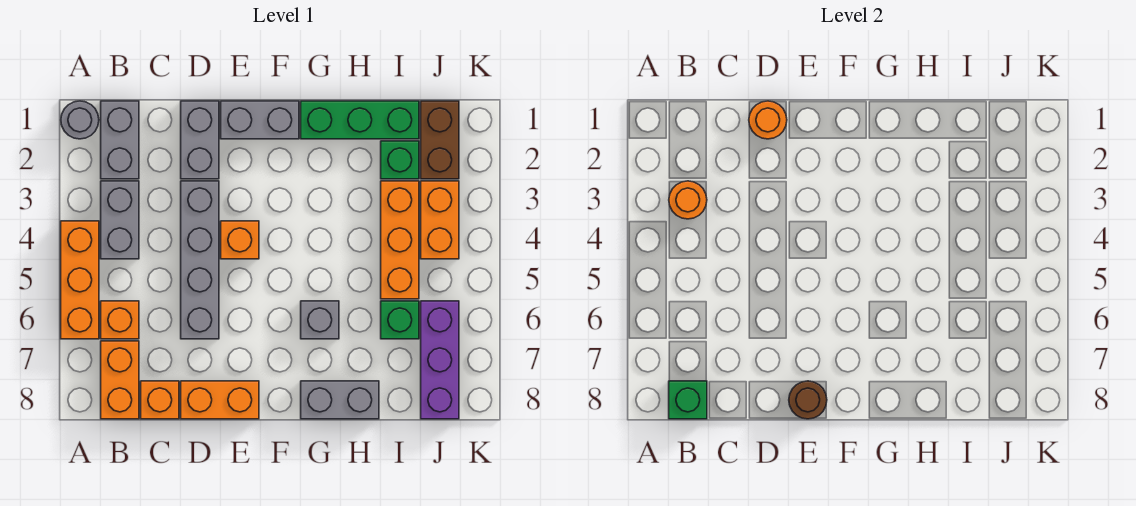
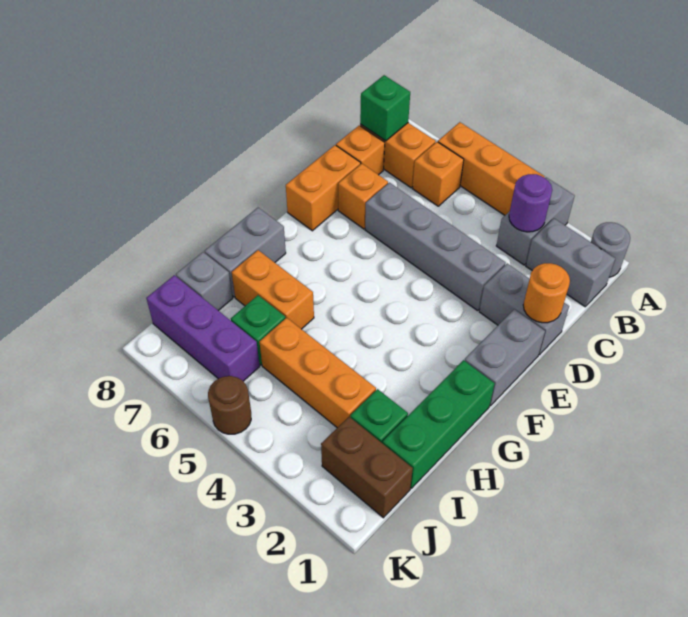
grey brick B3:B4 level 1 -> grey brick A3:B3 level 1
orange round brick B3 level 2 -> purple round brick B3 level 2
orange brick E4 level 1 -> orange brick D7 level 1
brown round brick E8 level 2 -> brown round brick K5 level 1
grey brick G6 level 1 -> grey brick I8 level 1
orange brick J3:J4 level 1 -> orange brick H6:H7 level 1

